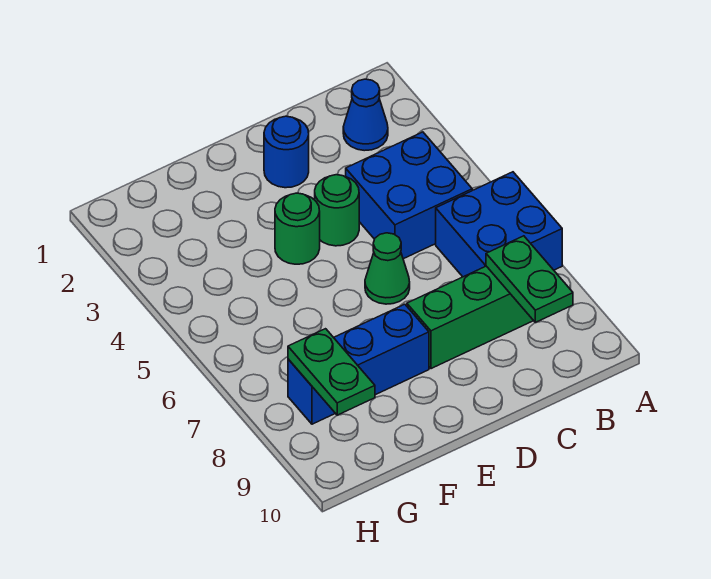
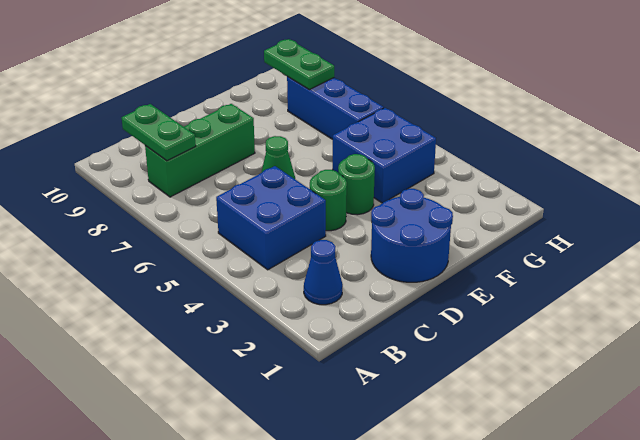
blue brick A6:B7 level 1 -> blue brick F4:G5 level 1
blue round brick D2 level 1 -> blue round brick D1:E2 level 1
blue brick E8:G8 level 1 -> blue brick G6:G8 level 1

